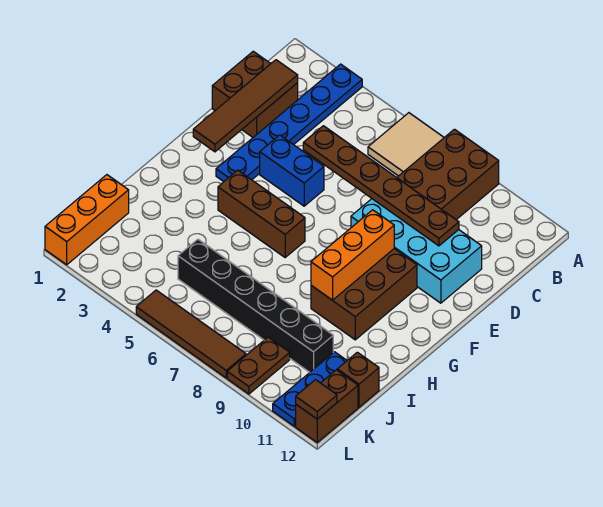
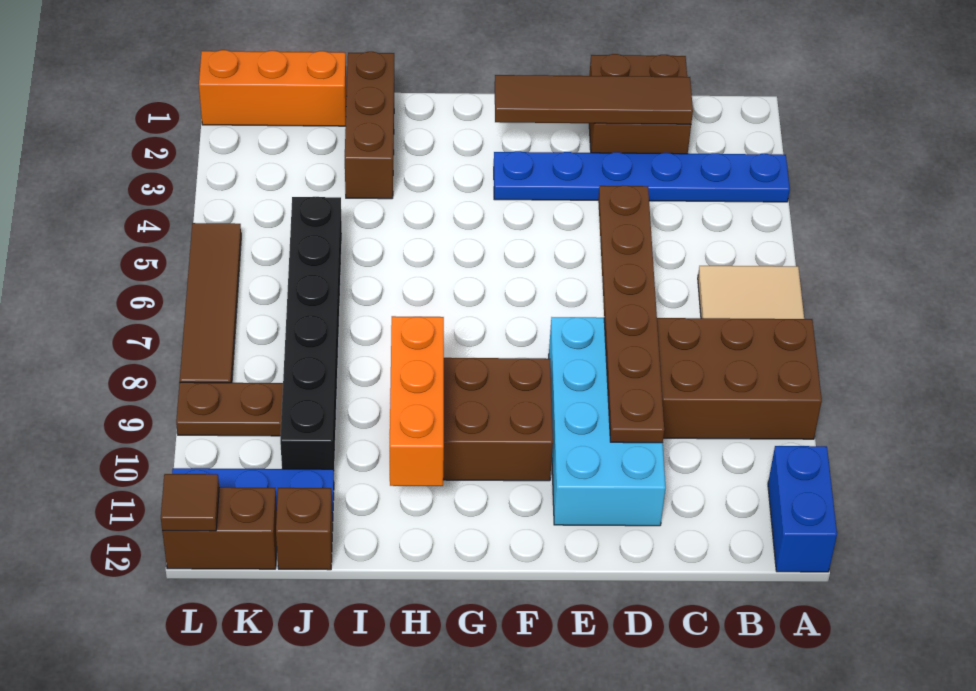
blue brick E4:E5 level 1 -> blue brick A11:A12 level 1
orange brick F9:H9 level 2 -> orange brick H9:H11 level 2
brown brick G4:G6 level 1 -> brown brick I1:I3 level 1

